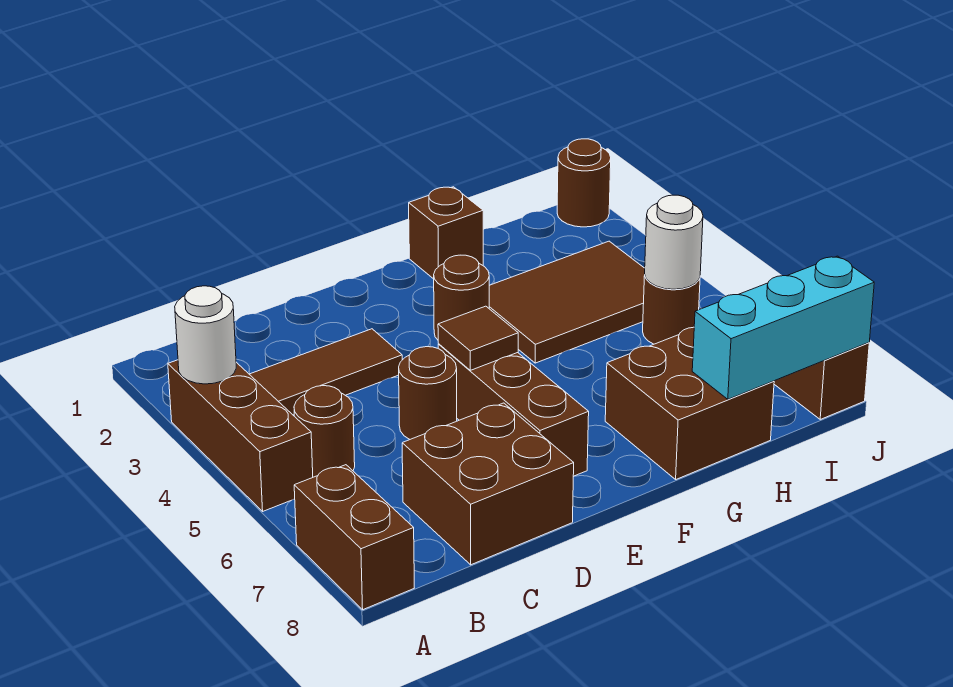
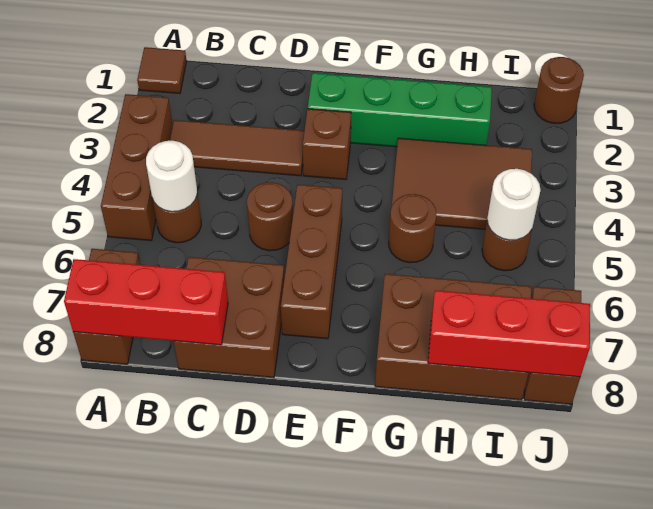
white round brick A3 level 2 -> white round brick B5 level 2
none -> red brick A8:C8 level 2
none -> green brick E2:H2 level 1
brown tile E5 level 2 -> brown tile A1 level 1
brown round brick F3 level 1 -> brown round brick G5 level 1
brown brick G1 level 1 -> brown brick E3 level 1
brown brick G7:H8 level 1 -> brown brick G7:I8 level 1
cyan brick H8:J8 level 2 -> red brick H8:J8 level 2

